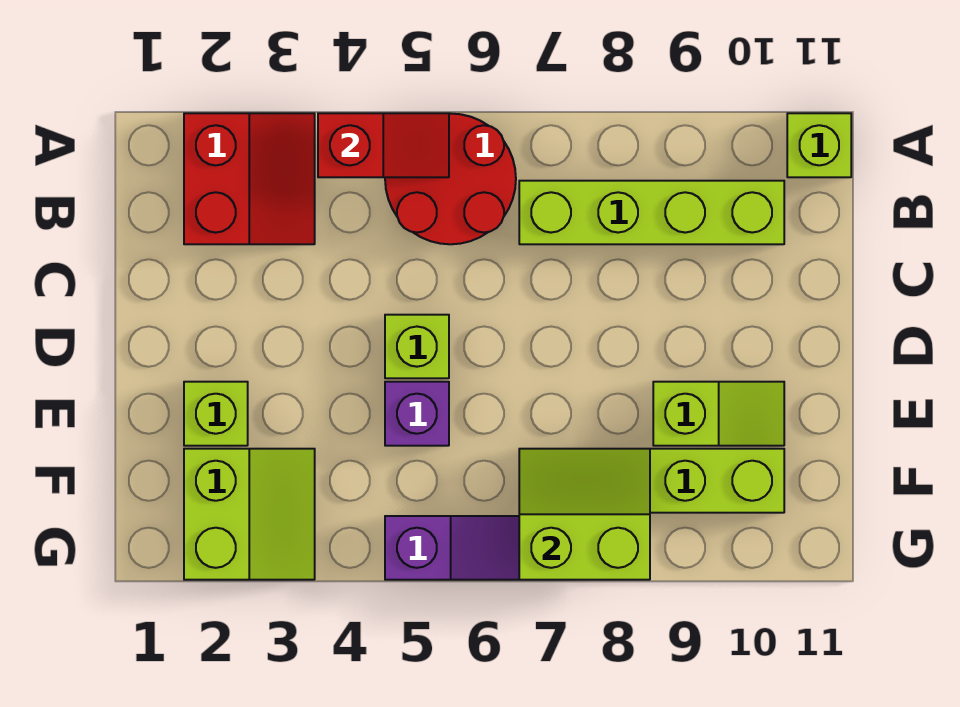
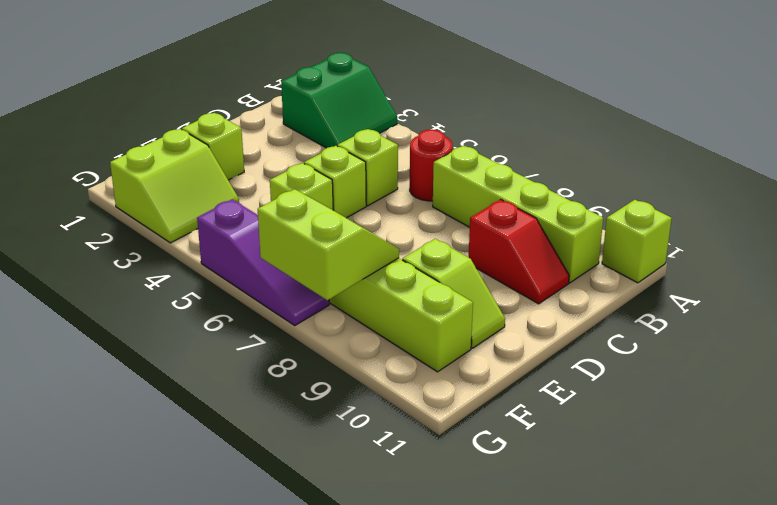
red slope A2:B3 level 1 top 2 -> green slope A2:B3 level 1 top 2
red slope A4:A5 level 2 top 4 -> red slope C9:C10 level 1 top 9
red round brick A5:B6 level 1 -> red round brick B6 level 1
none -> lime brick C5 level 1
purple brick E5 level 1 -> lime brick E5 level 1

